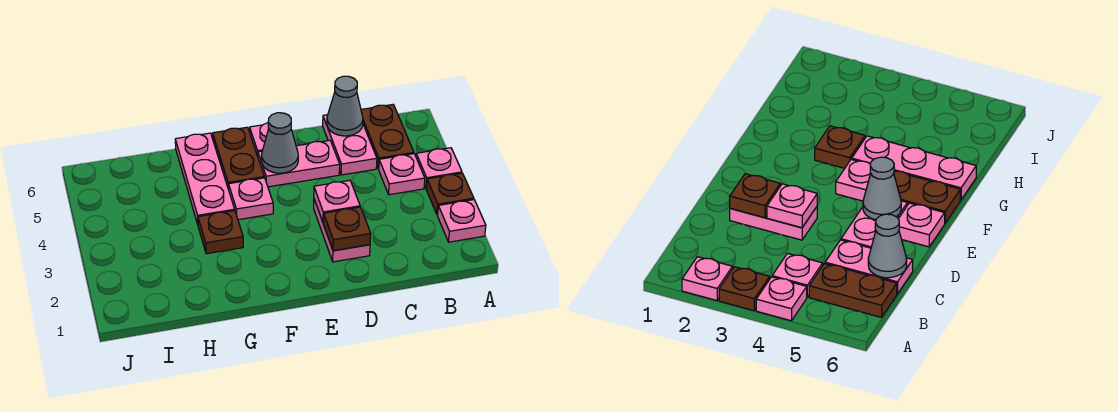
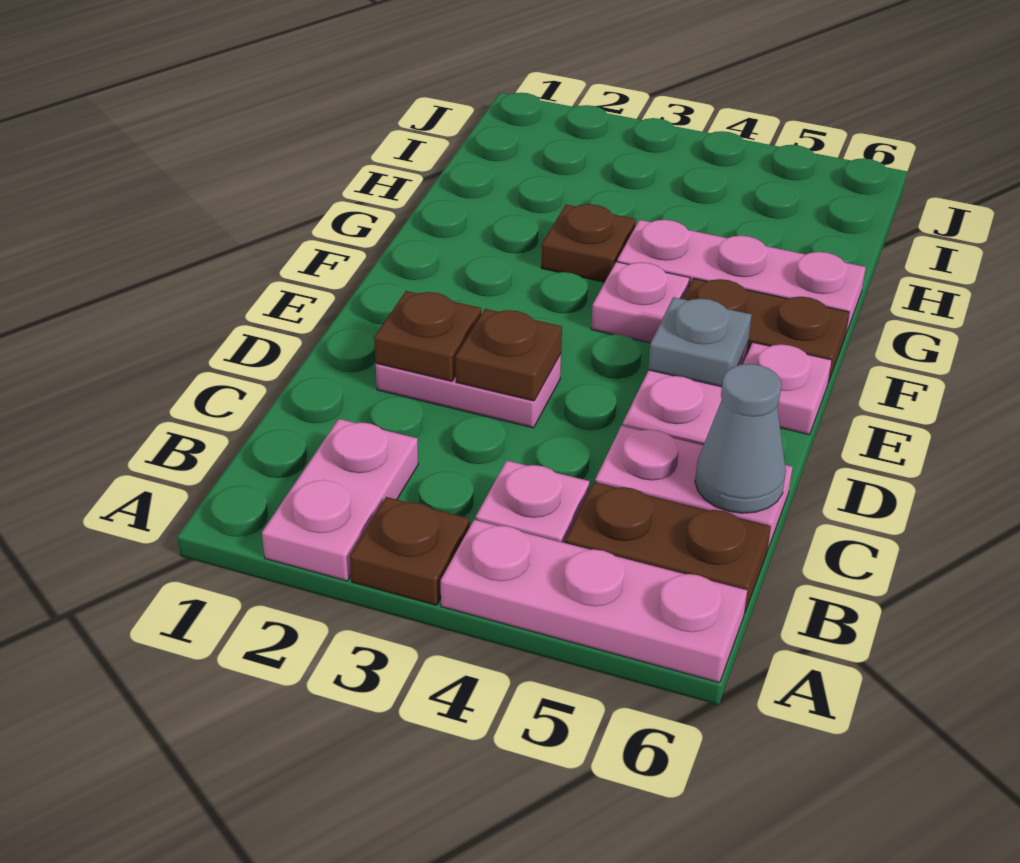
pink plate A2 level 1 -> pink plate A2:B2 level 1
pink plate A4 level 1 -> pink plate A4:A6 level 1
pink plate D3 level 2 -> brown plate D3 level 2
grey cone E5 level 2 -> grey plate E5 level 2

